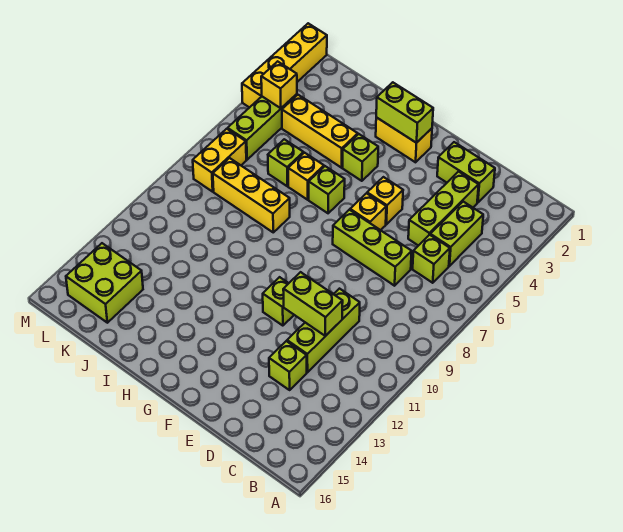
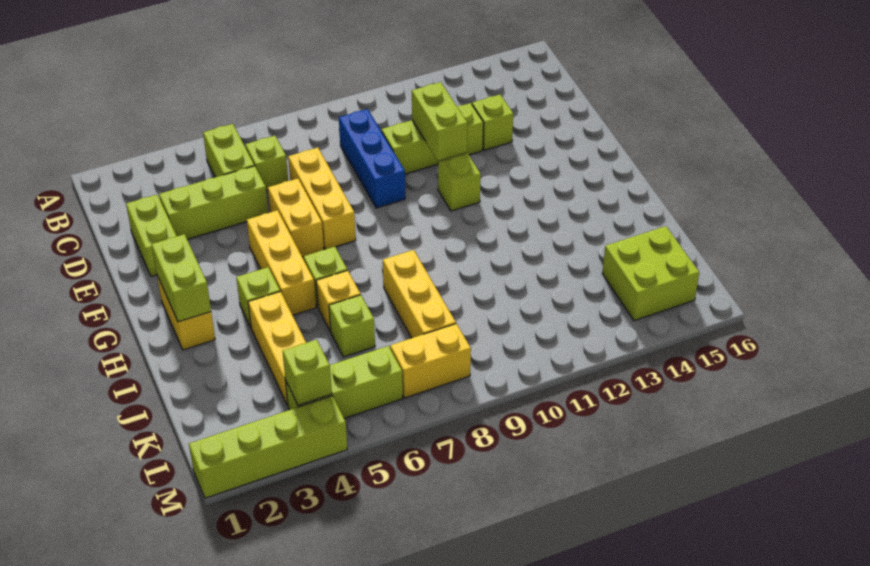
lime brick C4:C5 level 1 -> lime brick B5:C5 level 1
none -> blue brick C9:E9 level 1
lime brick D7:F7 level 1 -> yellow brick D7:F7 level 1
yellow brick F5 level 1 -> yellow brick F5:H5 level 1
yellow brick F6 level 1 -> yellow brick E6:F6 level 1
yellow brick L4 level 2 -> lime brick L4 level 2
yellow brick M1:M4 level 1 -> lime brick M1:M4 level 1

